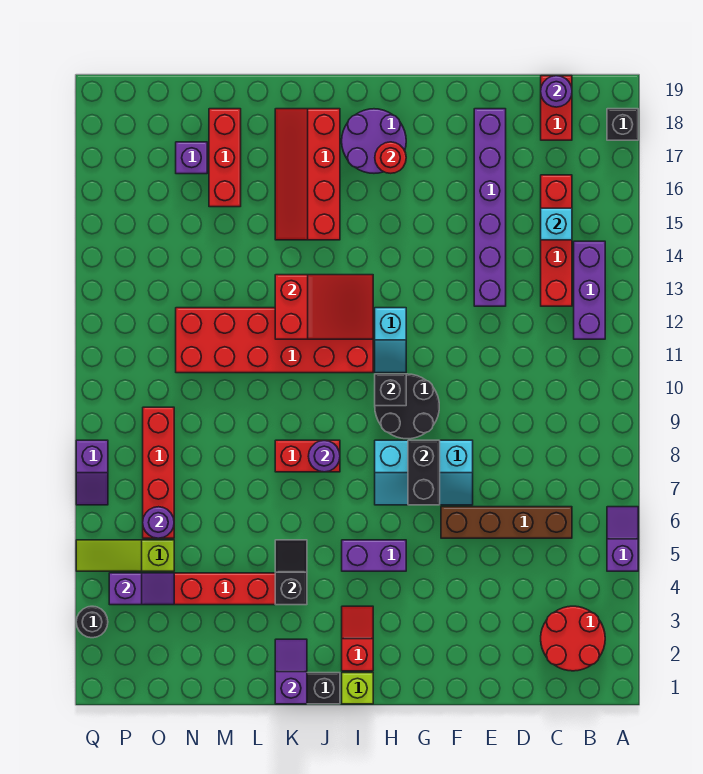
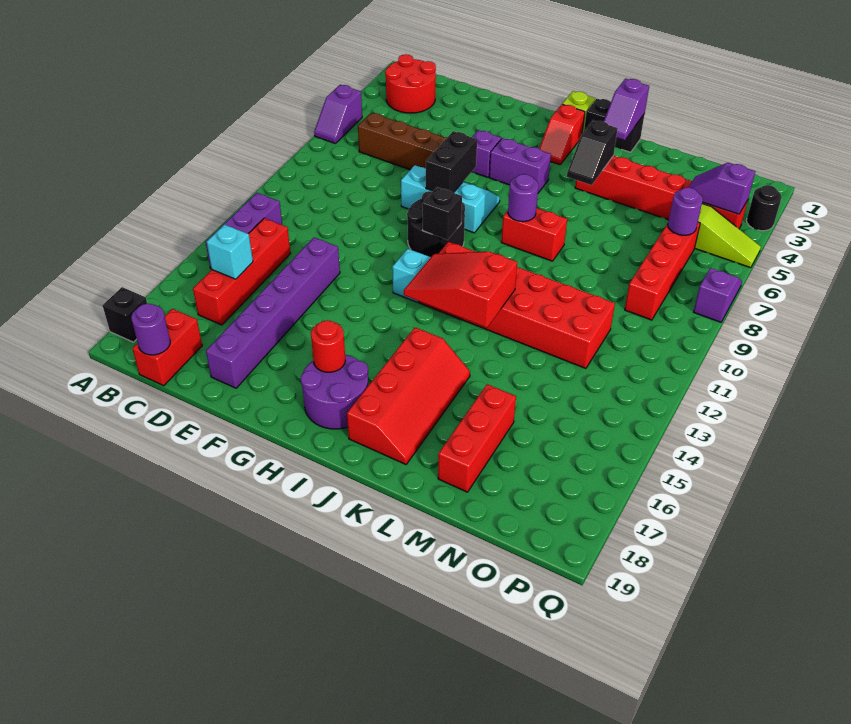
purple brick N17 level 1 -> purple brick G5 level 1

